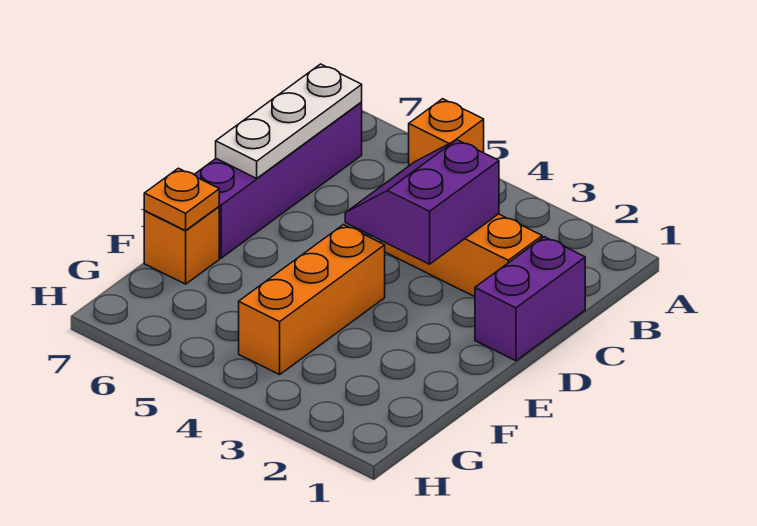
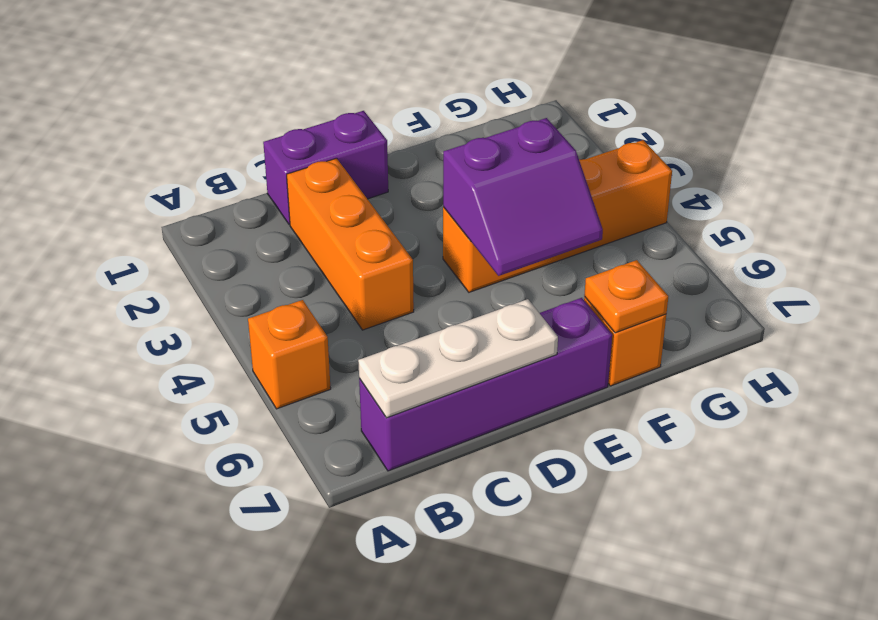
purple slope C3:D4 level 2 top 3 -> purple slope E4:F5 level 2 top 4
orange brick E4:G4 level 1 -> orange brick E4:H4 level 1

